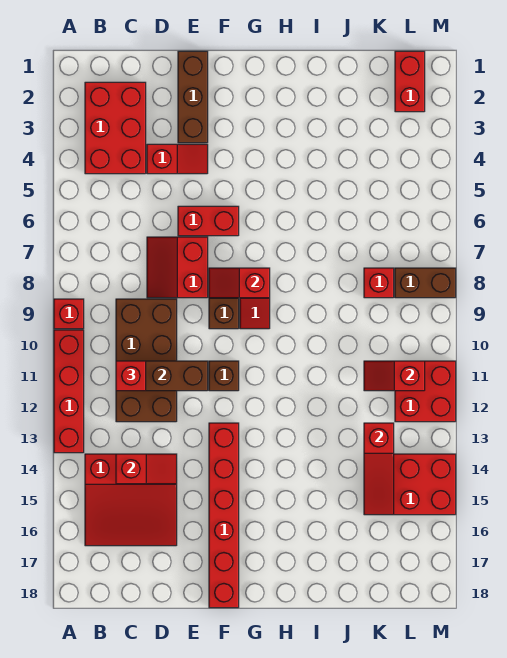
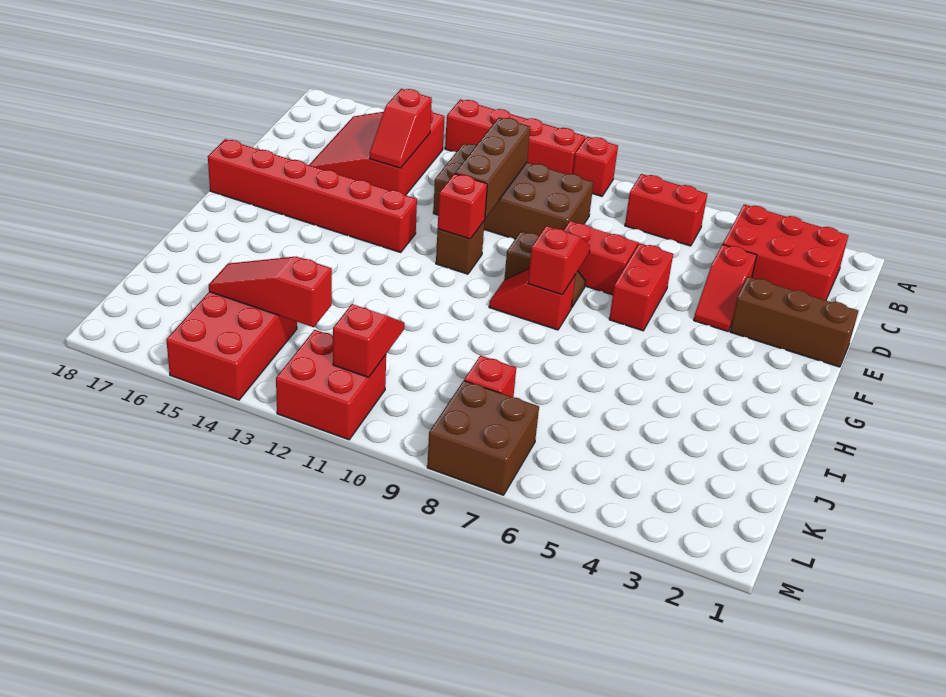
red brick C11 level 3 -> red brick F11 level 2
red brick L1:L2 level 1 -> red brick B6:B7 level 1
brown brick L8:M8 level 1 -> brown brick L7:M8 level 1

